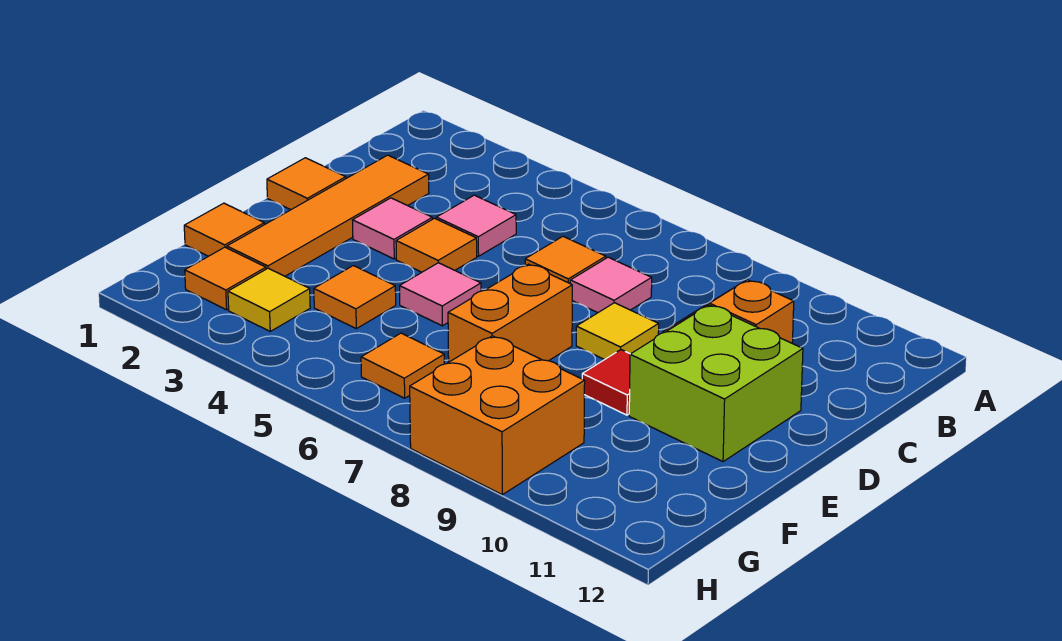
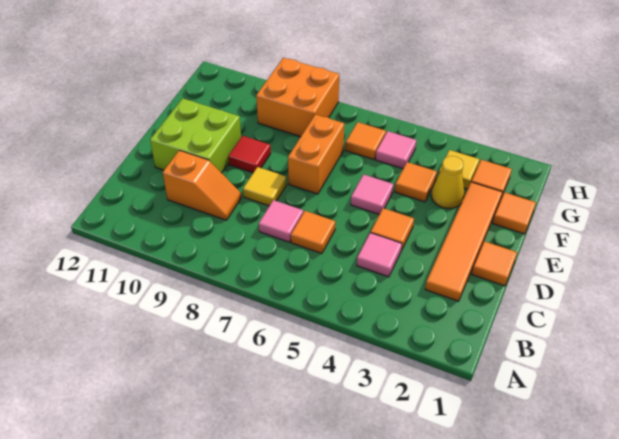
pink tile D3 level 1 -> pink tile G5 level 1
none -> yellow cone F3 level 1

